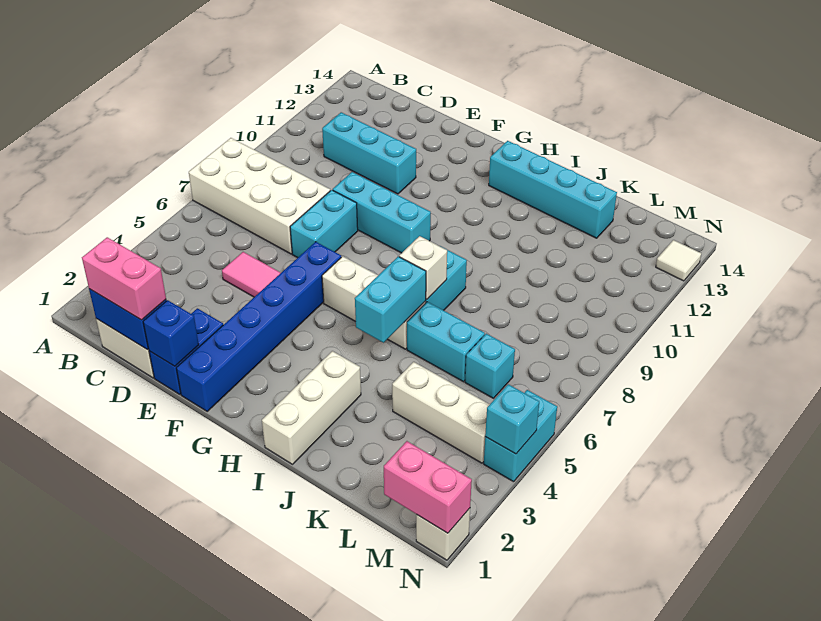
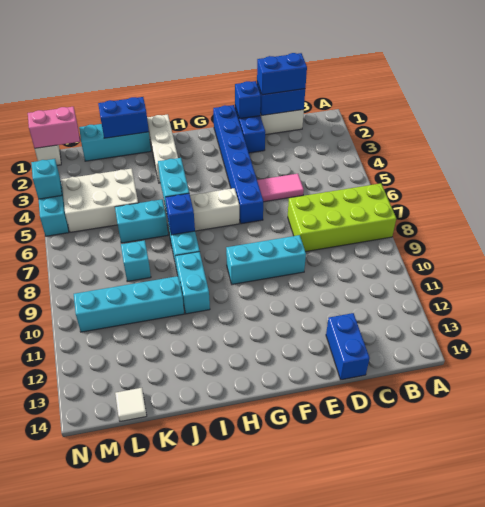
white brick A7:D8 level 1 -> lime brick A7:D8 level 1
pink brick C1:D1 level 3 -> blue brick C1:D1 level 3
cyan brick C11:E11 level 1 -> cyan brick J1:L1 level 1
none -> blue brick D13:D14 level 1
cyan brick E7:E8 level 1 -> cyan brick I9:I10 level 1
cyan brick H13:K13 level 1 -> cyan brick J10:M10 level 1
white brick I7 level 2 -> blue brick I7 level 2
none -> blue brick J1:K1 level 2
white brick K4:M4 level 1 -> white brick K4:M5 level 1
cyan brick L6 level 1 -> cyan brick K8 level 1
white tile N13 level 1 -> white tile L14 level 1

